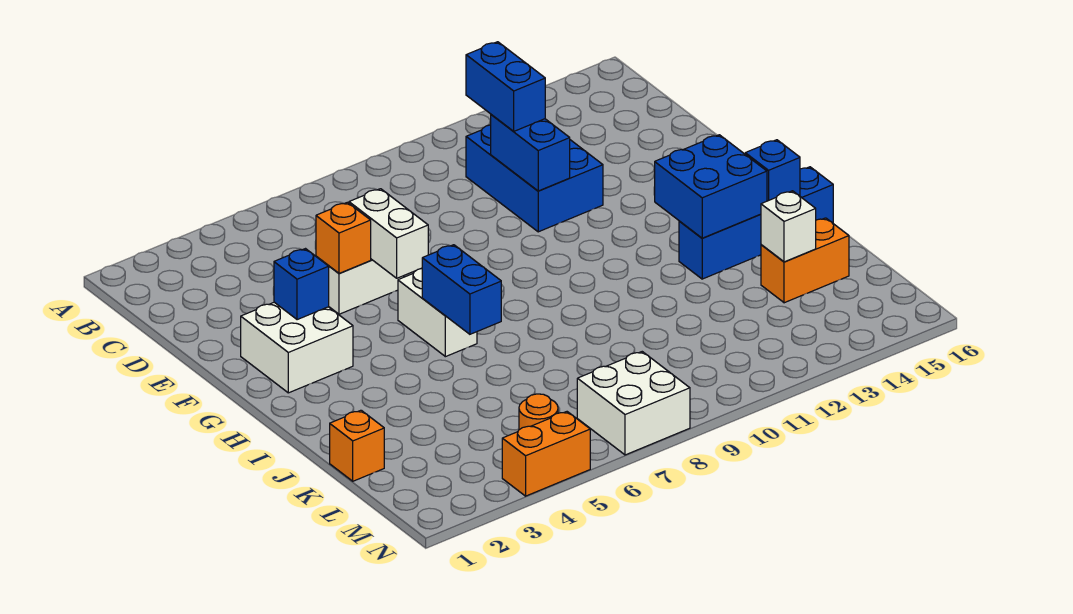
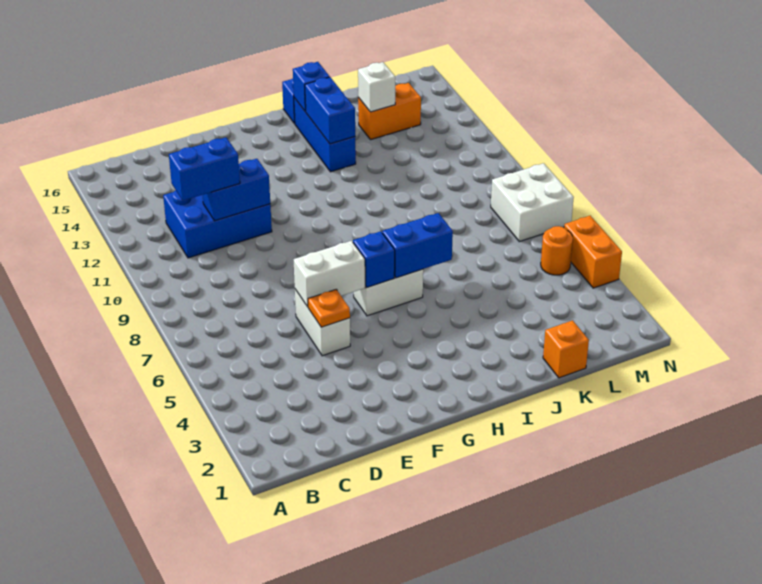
orange brick E5 level 2 -> orange plate E5 level 2
white brick F2:G3 level 1 -> none
blue brick F3 level 2 -> blue brick G6 level 2
blue brick H13:I14 level 2 -> blue brick I13:I14 level 2
orange brick K14:K15 level 1 -> orange brick K14:L14 level 1

